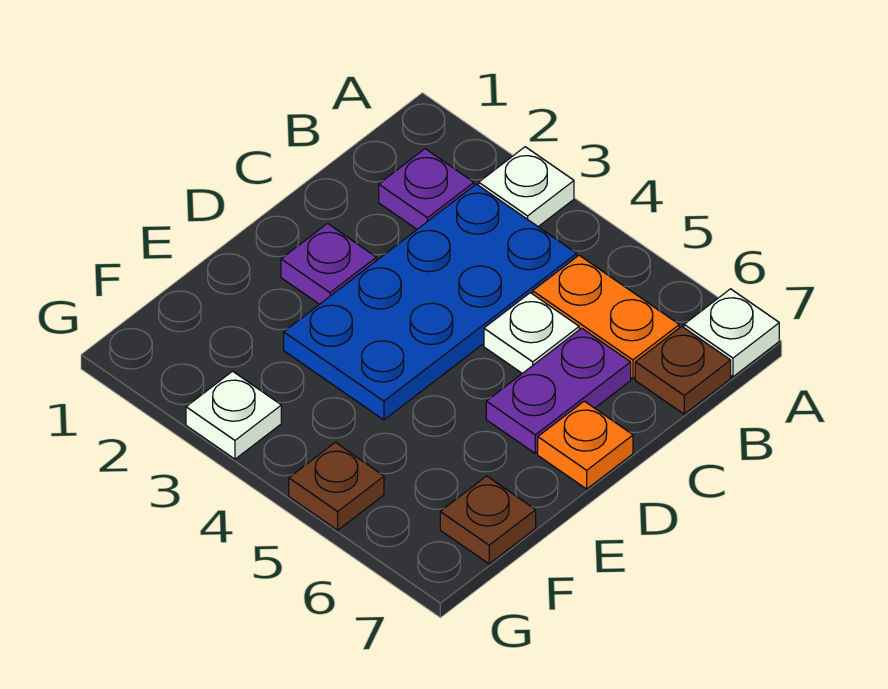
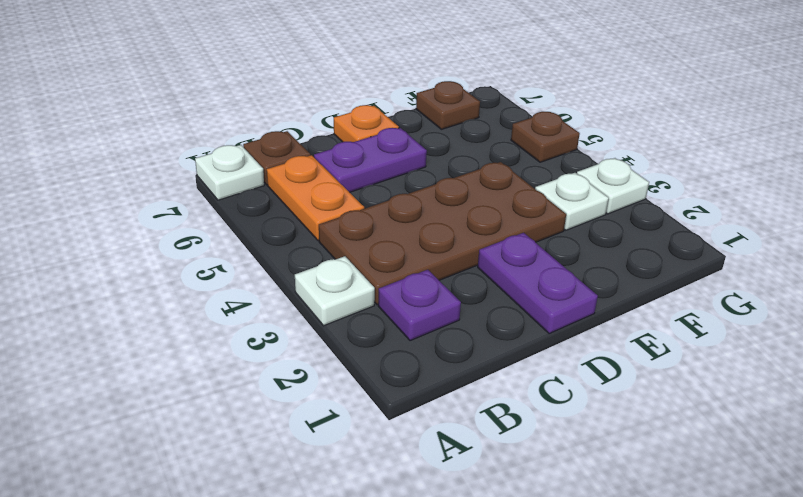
blue plate B3:E4 level 1 -> brown plate B3:E4 level 1
white plate C5 level 1 -> white plate F3 level 1
purple plate D2 level 1 -> purple plate D1:D2 level 1

